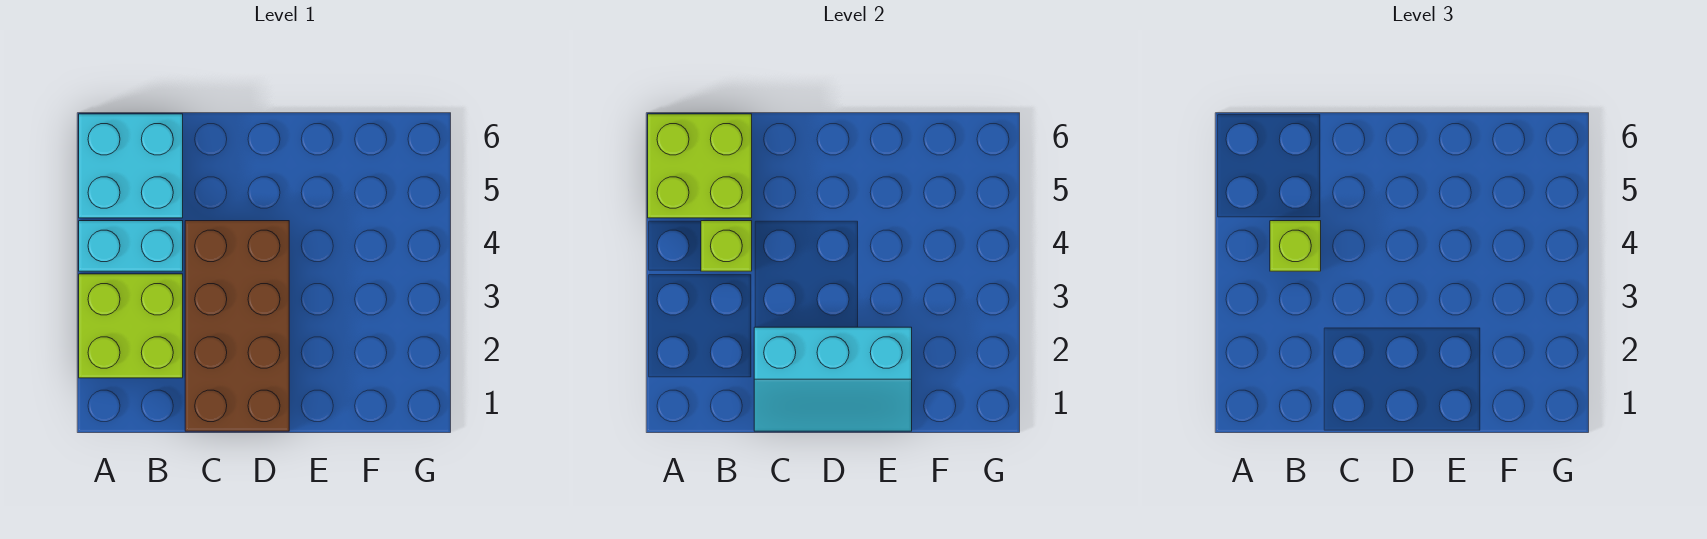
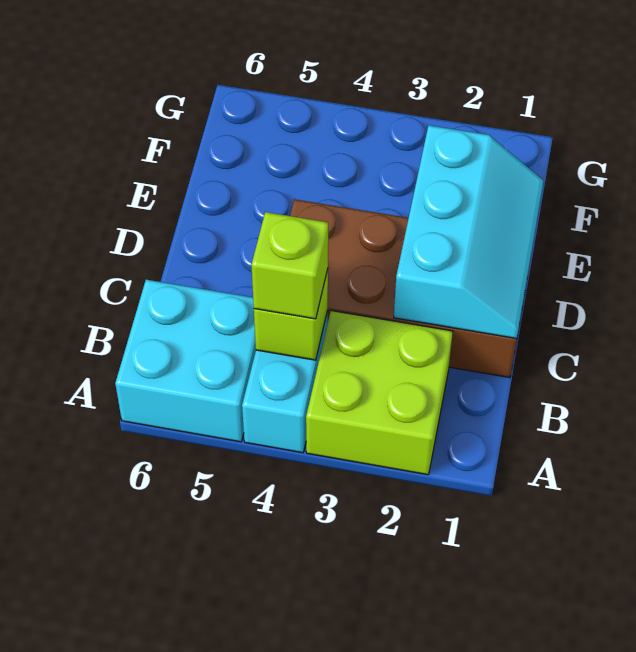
lime brick A5:B6 level 2 -> none

